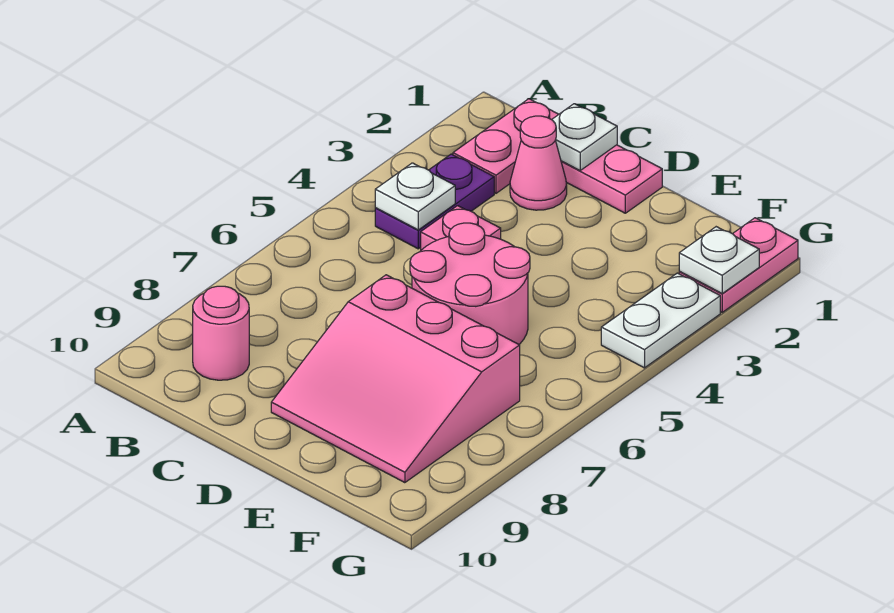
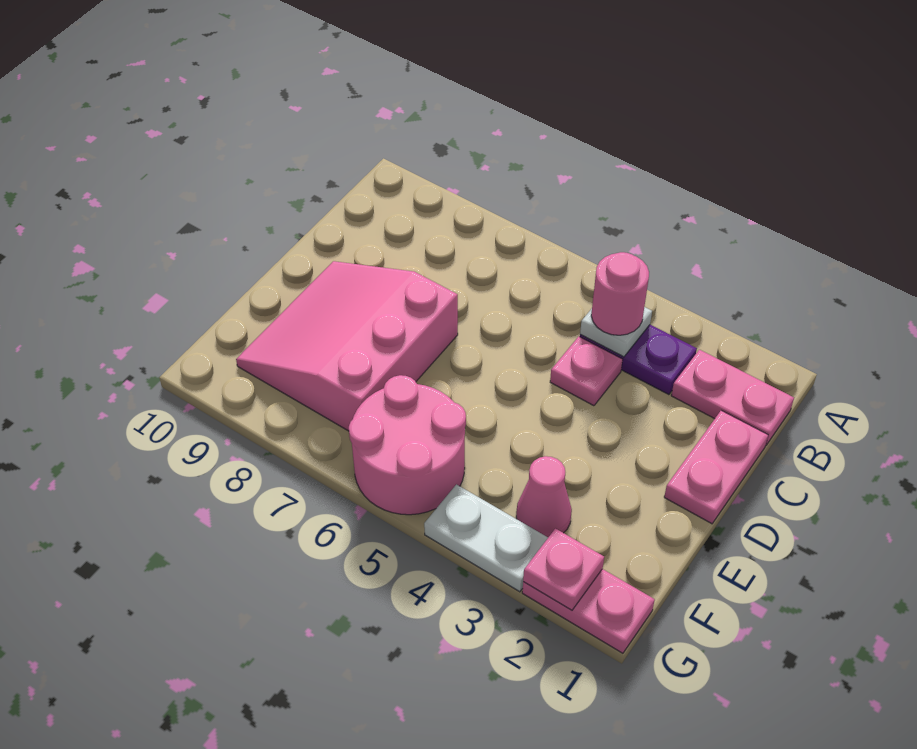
pink round brick B9 level 1 -> pink round brick B4 level 3
white plate C1 level 2 -> none
pink cone C2 level 1 -> pink cone F3 level 1
pink round brick D5:E6 level 1 -> pink round brick F5:G6 level 1
white plate G2 level 2 -> pink plate G2 level 2

